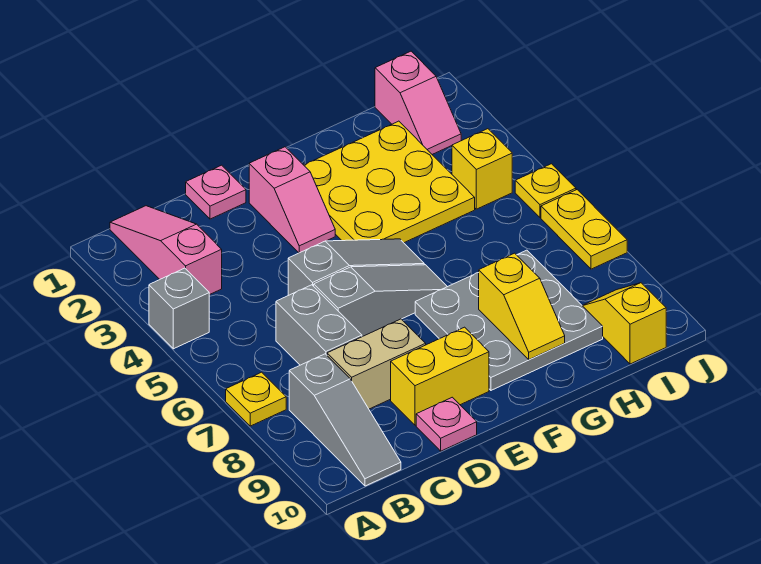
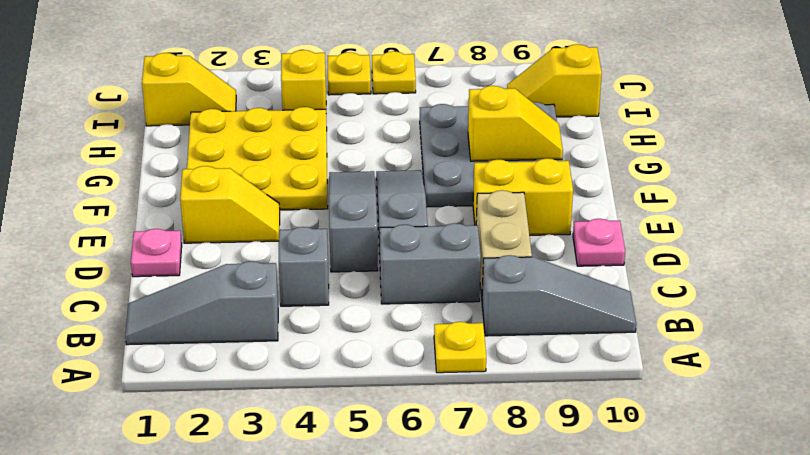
grey brick A4 level 1 -> grey brick C4 level 1
pink slope B1:B3 level 1 top 3 -> grey slope B1:B3 level 1 top 3
yellow brick D9:E9 level 1 -> yellow brick E8:E9 level 1
pink slope E2:E3 level 1 top 2 -> yellow slope E2:E3 level 1 top 2
pink slope I1:I2 level 1 top 1 -> yellow slope I1:I2 level 1 top 1
yellow plate J6:J7 level 1 -> yellow plate J6 level 1

